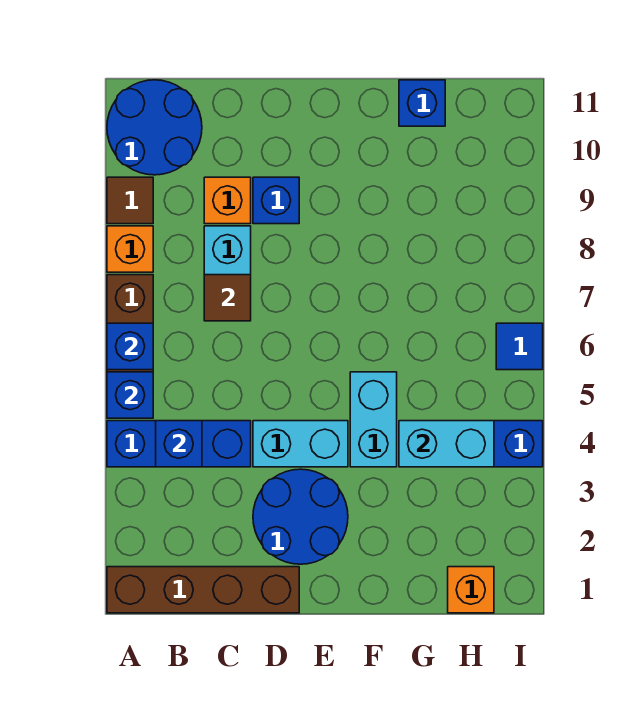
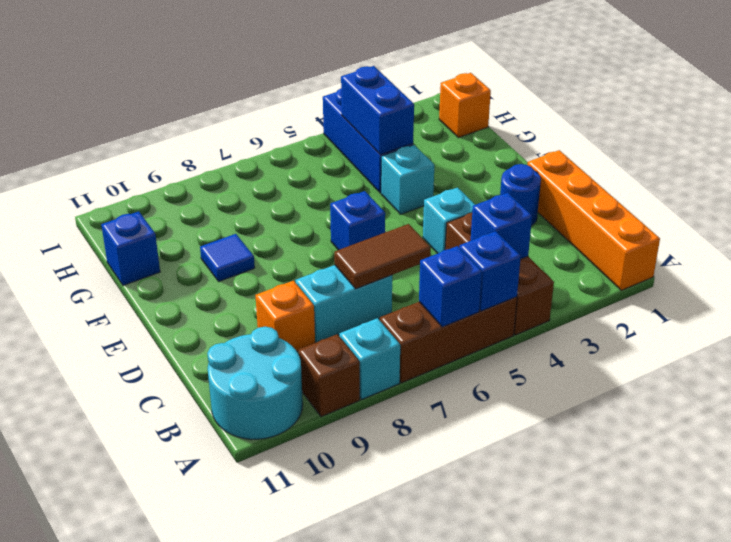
brown brick A1:D1 level 1 -> orange brick A1:D1 level 1
blue brick A4:C4 level 1 -> brown brick A4:C4 level 1
orange brick A8 level 1 -> cyan brick A8 level 1
brown tile A9 level 1 -> brown brick A9 level 1
blue round brick A10:B11 level 1 -> cyan round brick A10:B11 level 1
brown tile C7 level 2 -> brown tile C6:C7 level 2
blue round brick D2:E3 level 1 -> blue round brick D2 level 1
cyan brick D4:E4 level 1 -> cyan brick D4 level 1
blue brick D9 level 1 -> blue brick E6 level 1
cyan brick F4:F5 level 1 -> cyan brick F4 level 1
cyan brick G4:H4 level 2 -> blue brick G4:H4 level 2
blue tile I6 level 1 -> blue tile F9 level 1

